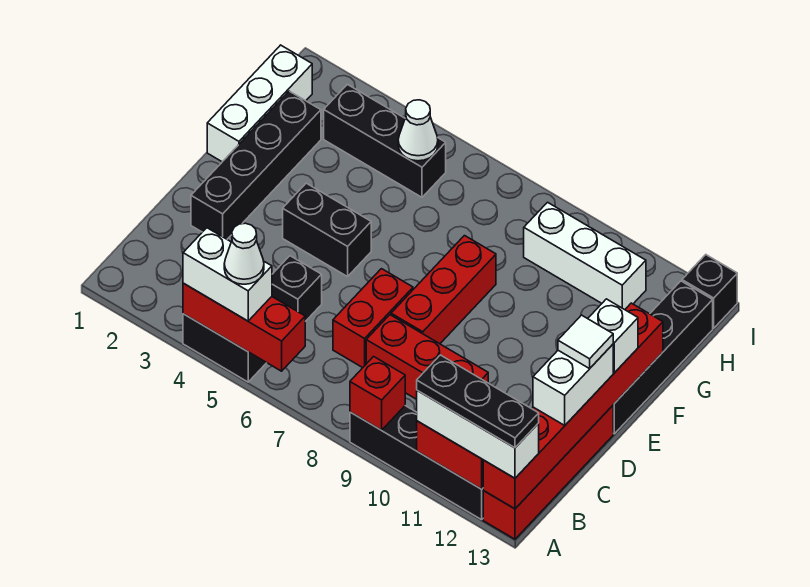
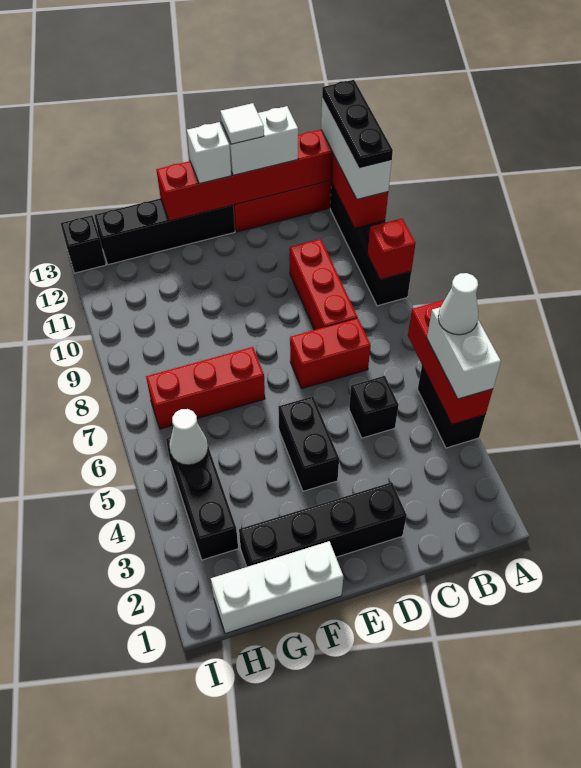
red brick D8:F8 level 1 -> red brick F7:H7 level 1
white brick H9:H11 level 1 -> none

